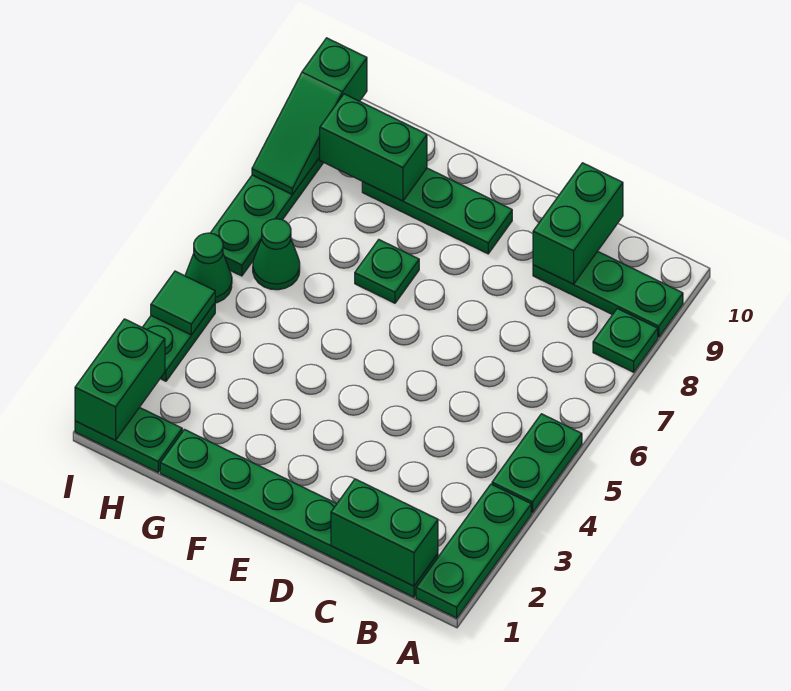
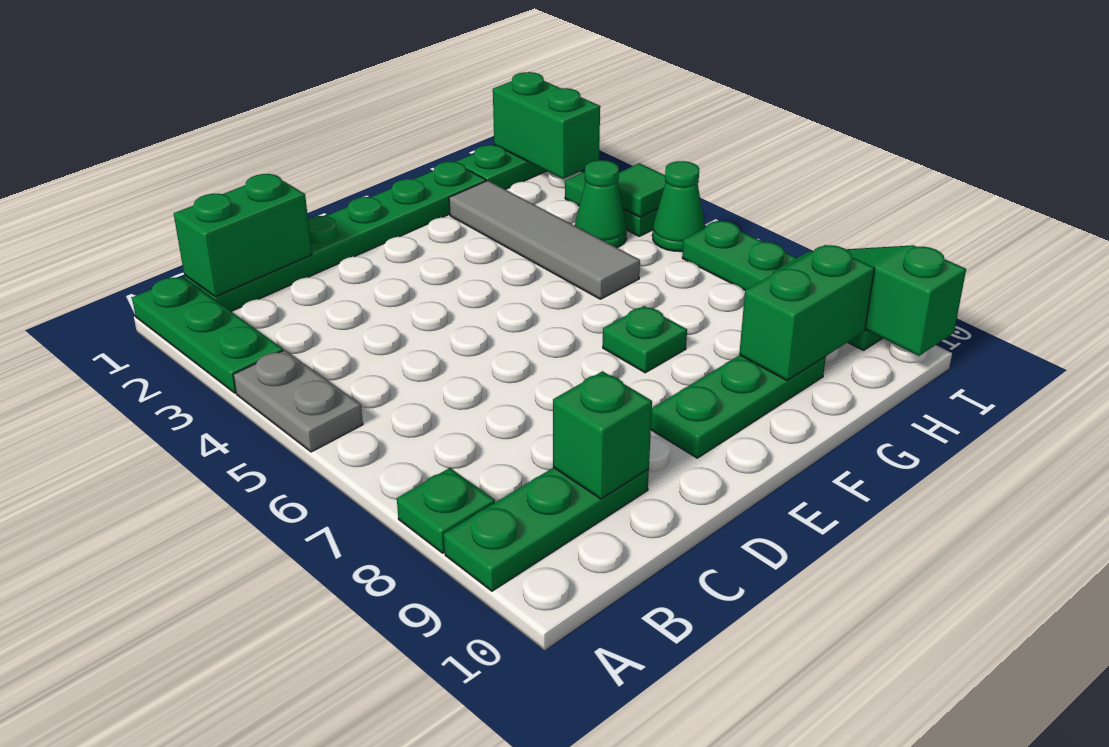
green plate A4:A5 level 1 -> grey plate A4:A5 level 1
green brick C9:C10 level 2 -> green brick C9 level 2
none -> grey tile G2:G5 level 1
green cone H6 level 1 -> green cone H4 level 1

